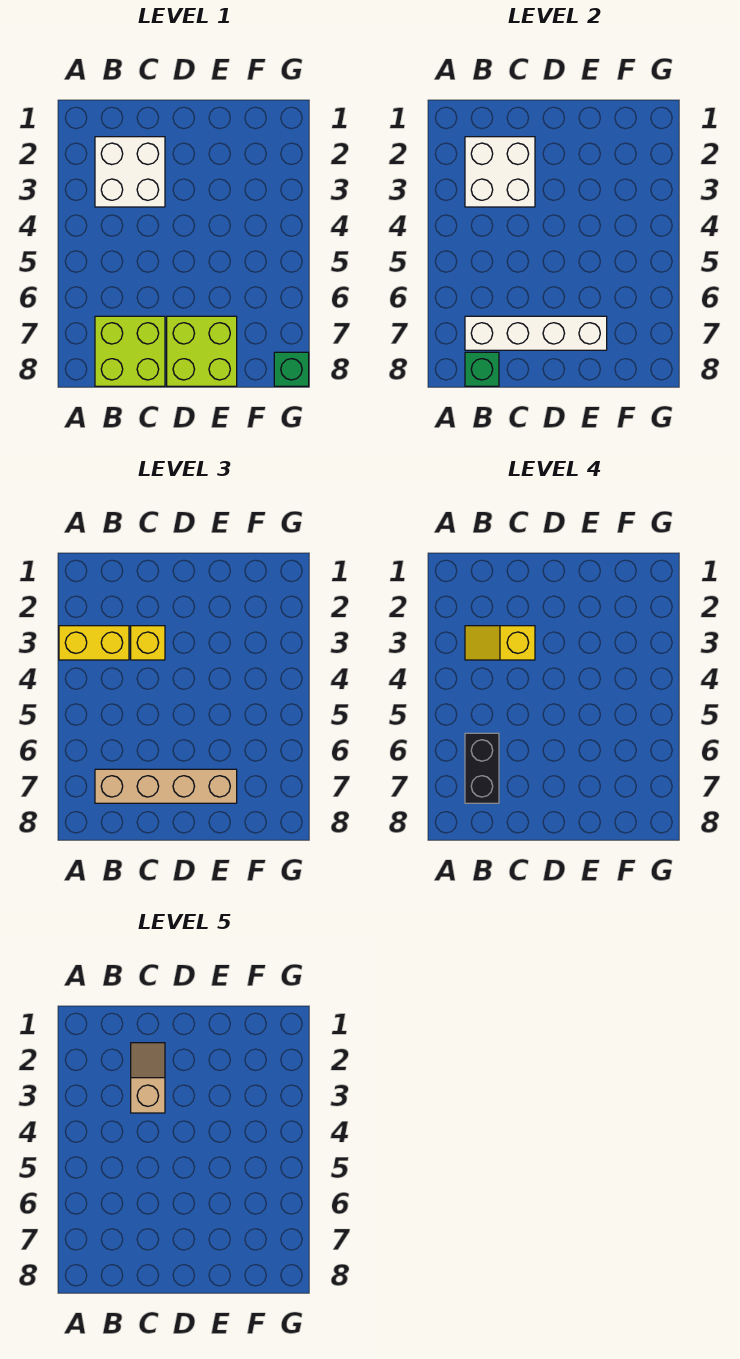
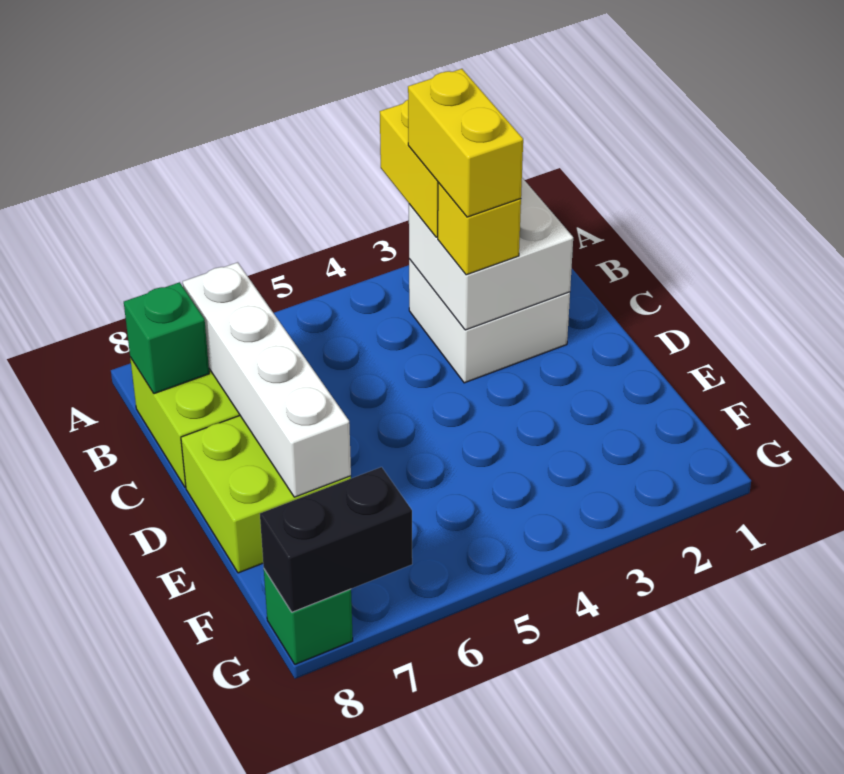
yellow slope B3:C3 level 4 top C -> yellow brick B3:C3 level 4
black brick B6:B7 level 4 -> black brick G7:G8 level 2
tan brick B7:E7 level 3 -> none
tan slope C2:C3 level 5 top 3 -> none

